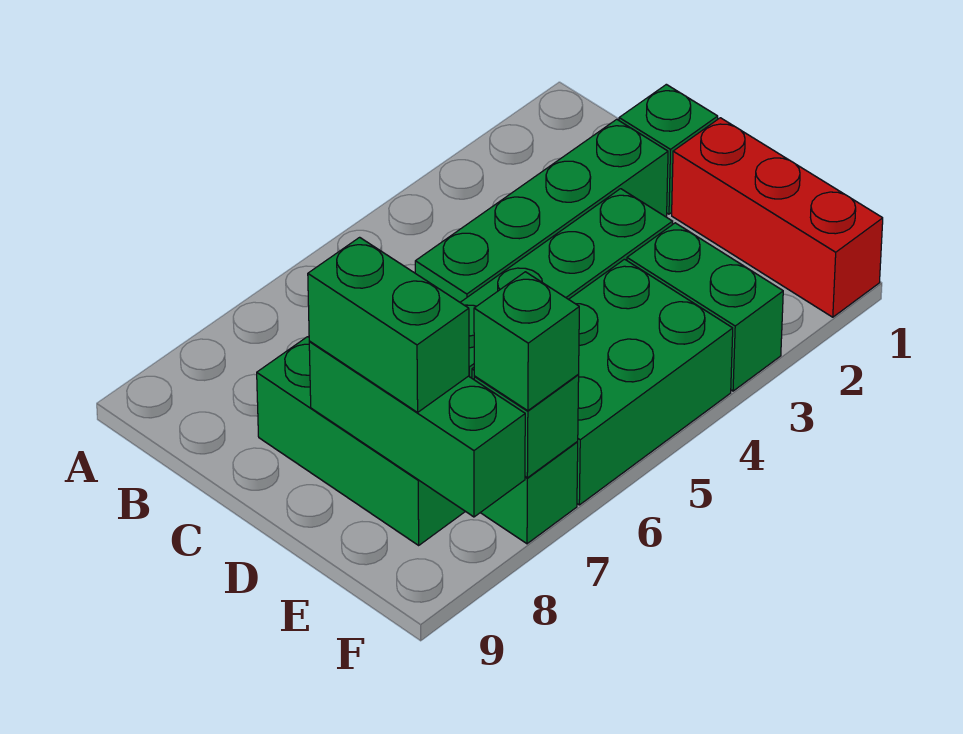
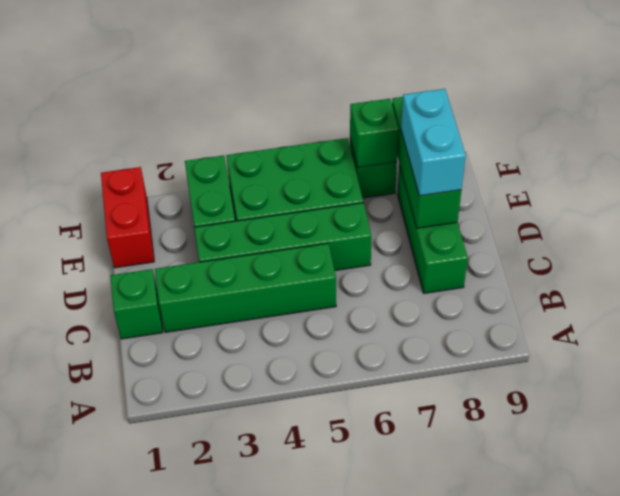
red brick D1:F1 level 1 -> red brick E1:F1 level 1
green brick D8:E8 level 3 -> cyan brick D8:E8 level 3
green brick F7 level 3 -> none

